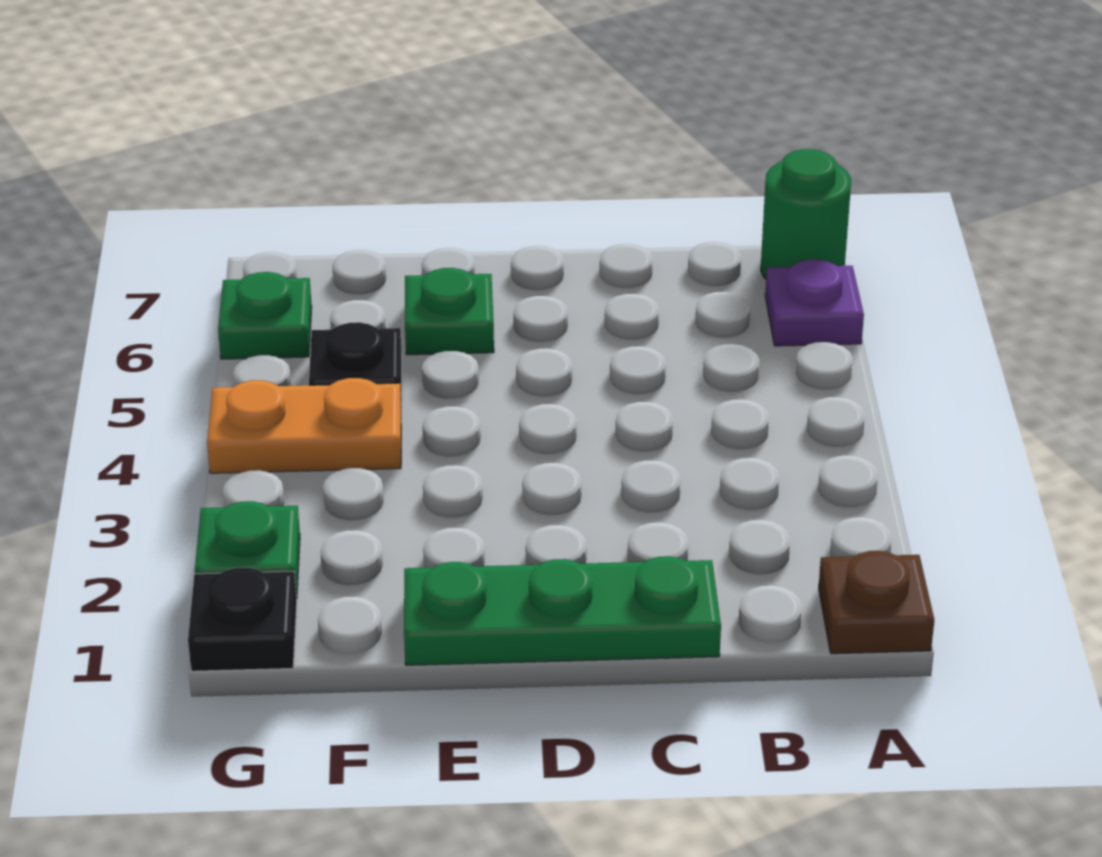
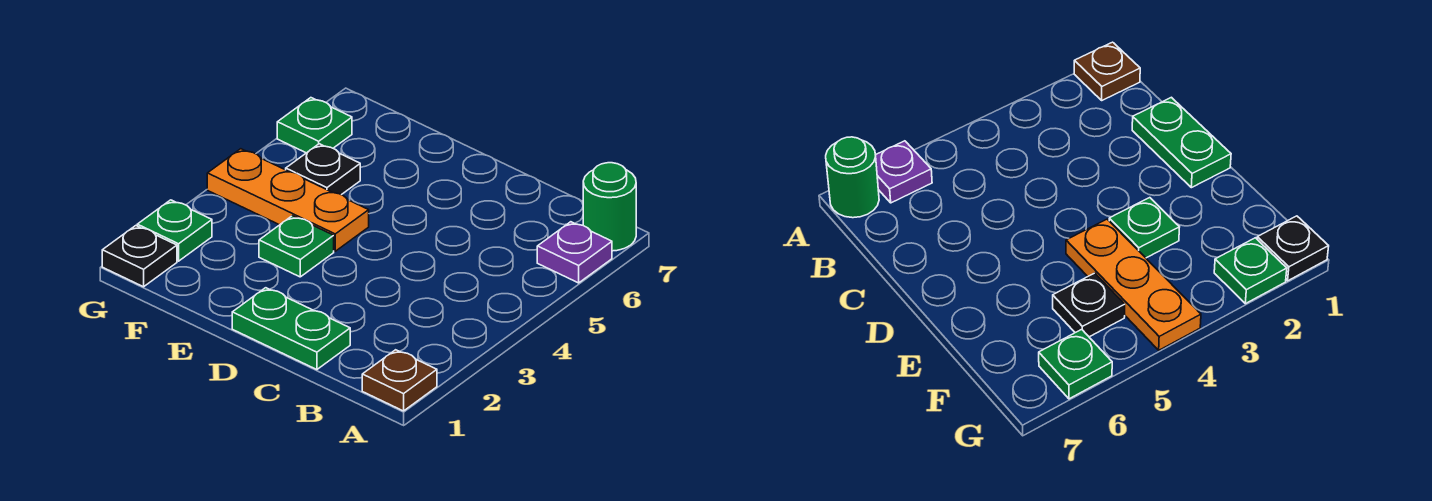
green plate C1:E1 level 1 -> green plate C1:D1 level 1
green plate E6 level 1 -> green plate E3 level 1
orange plate F4:G4 level 1 -> orange plate E4:G4 level 1

